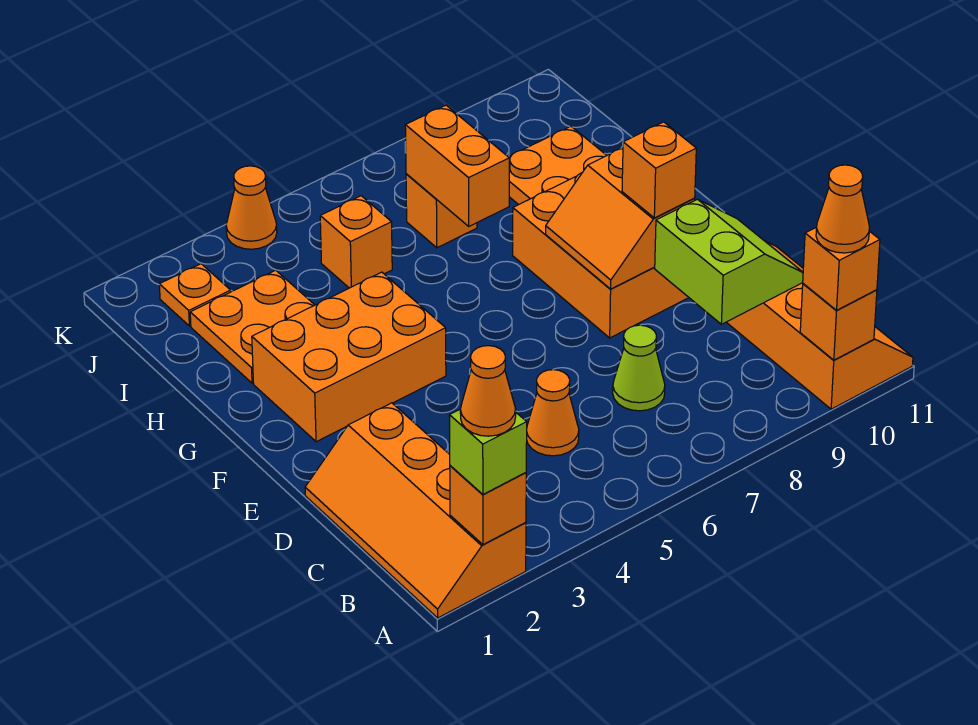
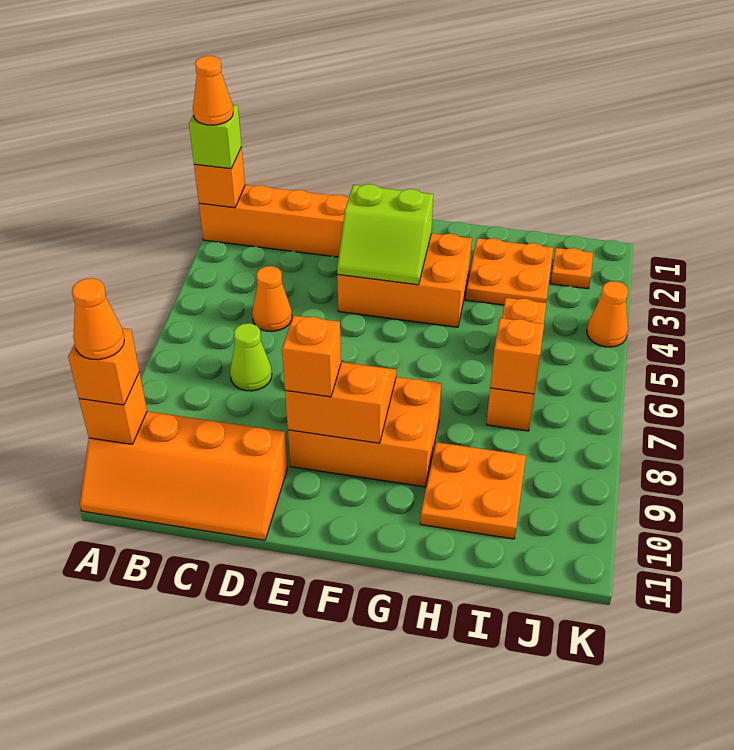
lime slope C9:D10 level 2 top 9 -> lime slope E3:F4 level 2 top 3
orange brick F2:G4 level 1 -> orange brick E3:G4 level 1
orange brick H7:I7 level 2 -> orange brick I7 level 2

